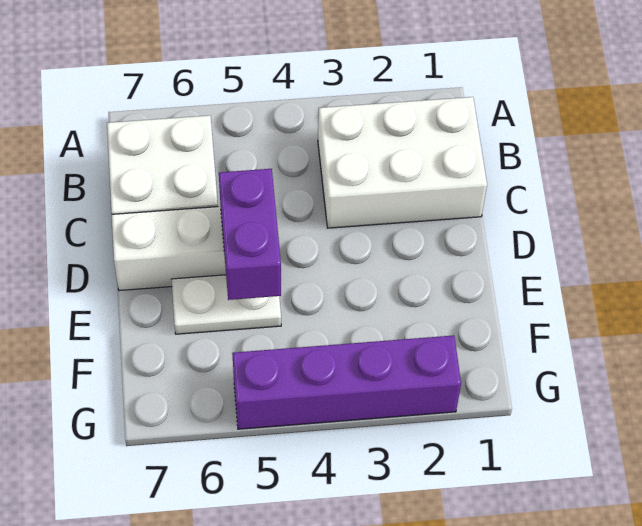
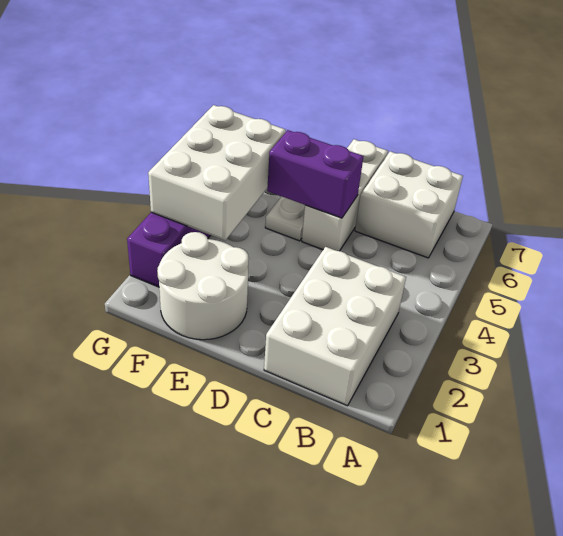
none -> white round brick E1:F2 level 1
none -> white brick F3:G5 level 2

